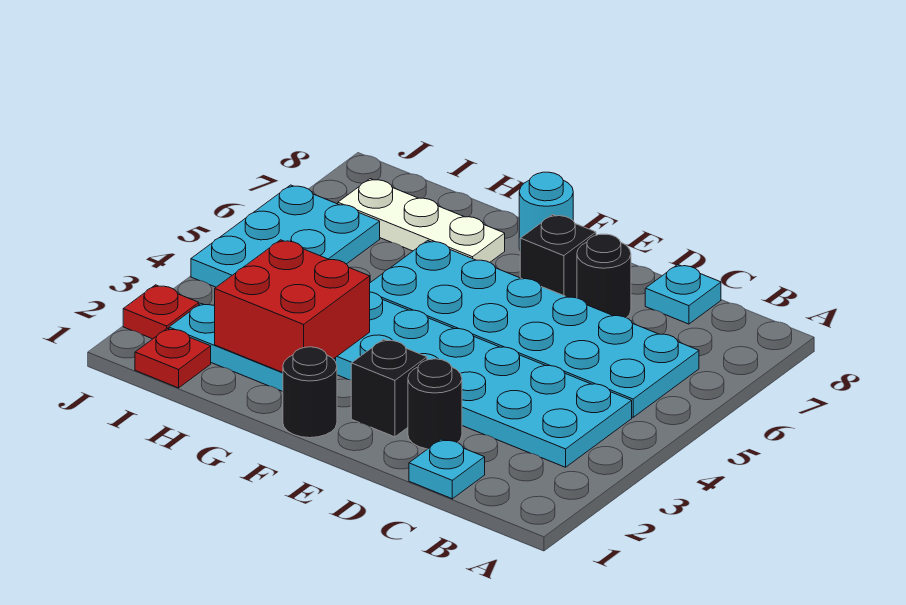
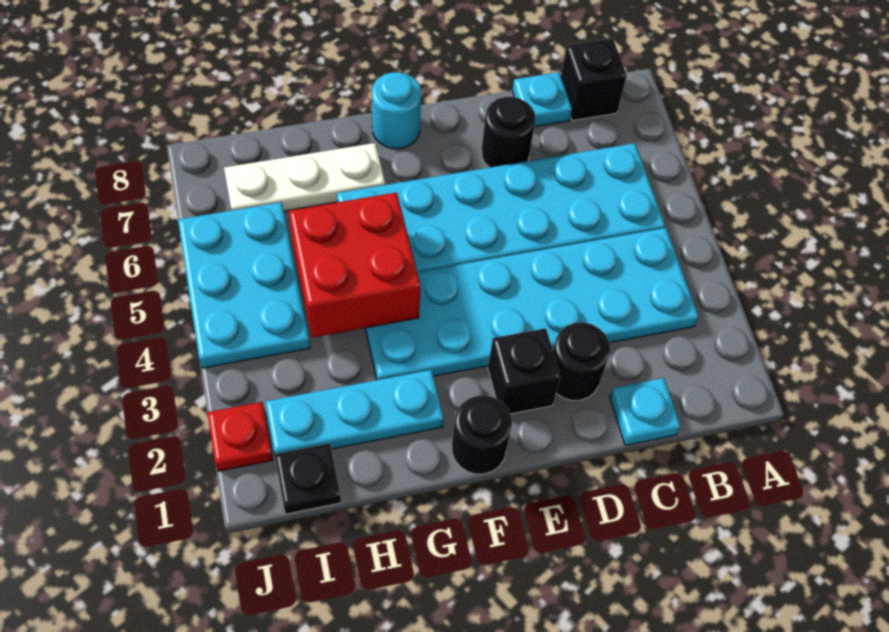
black brick E7 level 1 -> black brick B8 level 1
red brick G2:H3 level 2 -> red brick G4:H5 level 2
red plate I1 level 1 -> black plate I1 level 1

